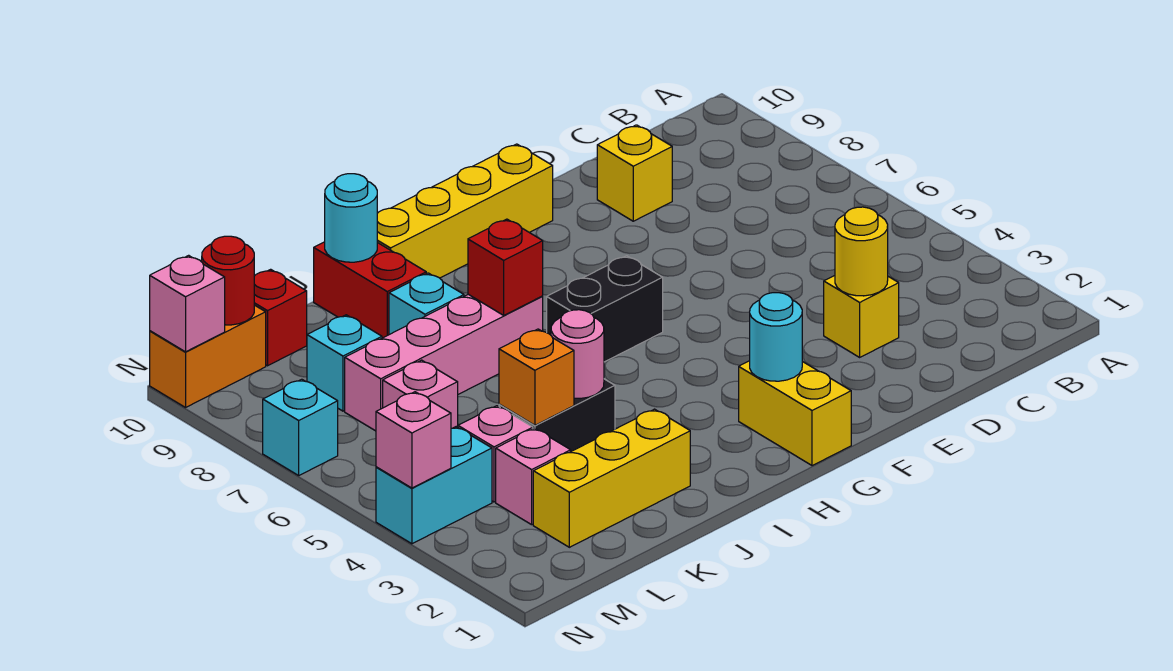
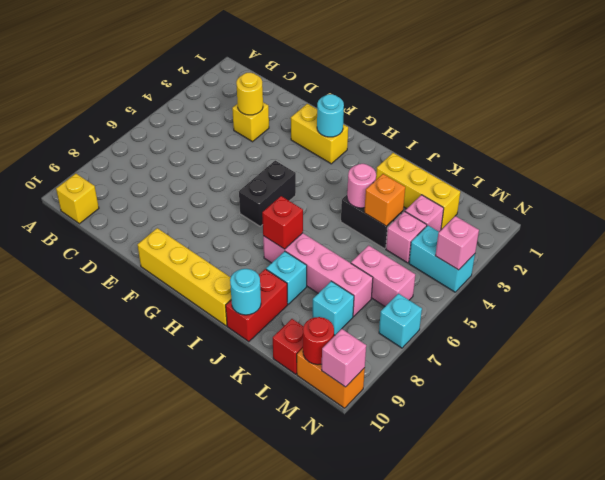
yellow brick D9 level 1 -> yellow brick B10 level 1
yellow brick G1:G2 level 1 -> yellow brick F2:G2 level 1
black brick G6:H6 level 1 -> black brick G5:G6 level 1
pink brick L6 level 1 -> pink brick L6:M6 level 1

